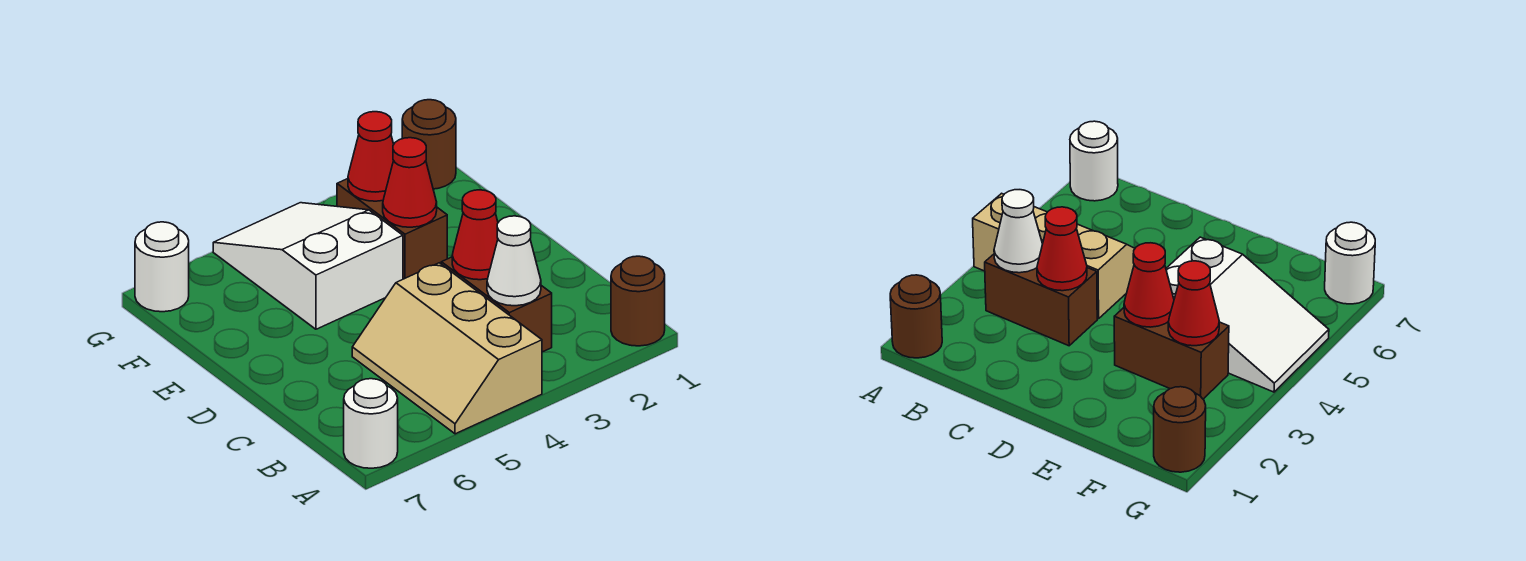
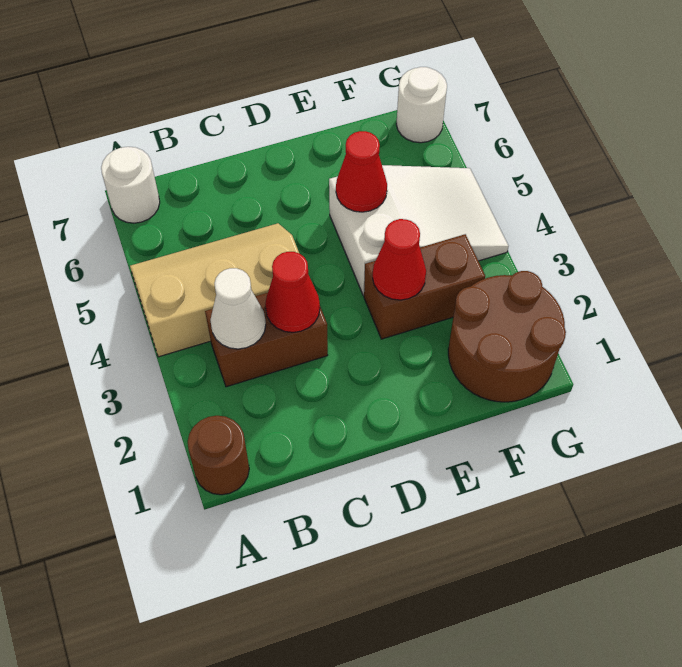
red cone F3 level 2 -> red cone E5 level 2
brown round brick G1 level 1 -> brown round brick F1:G2 level 1

